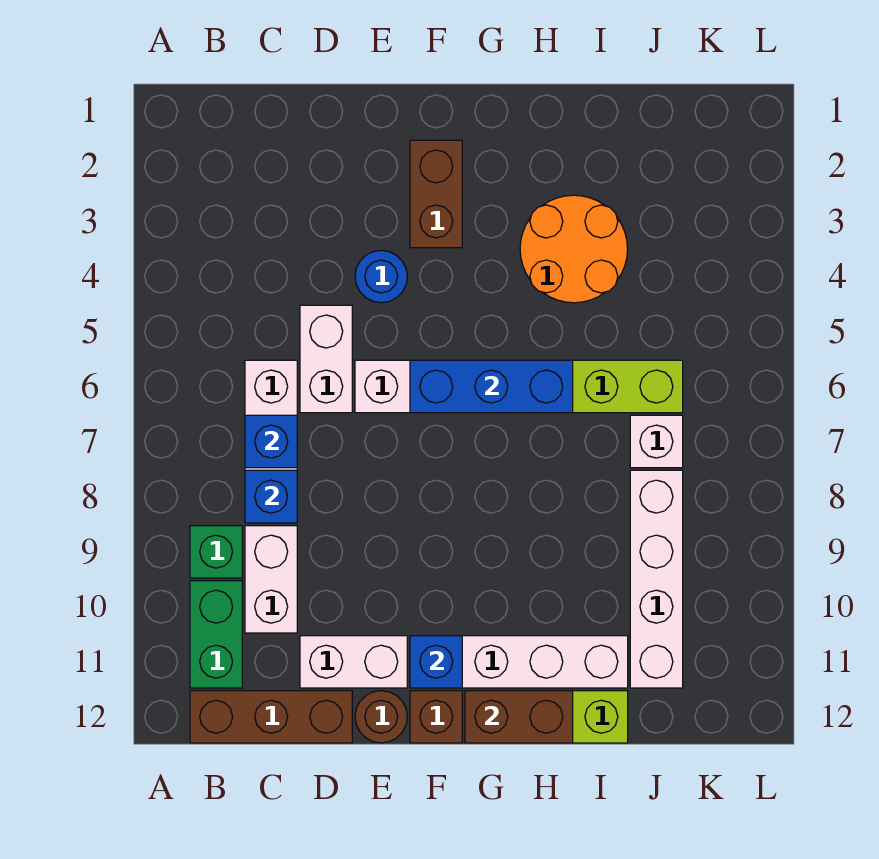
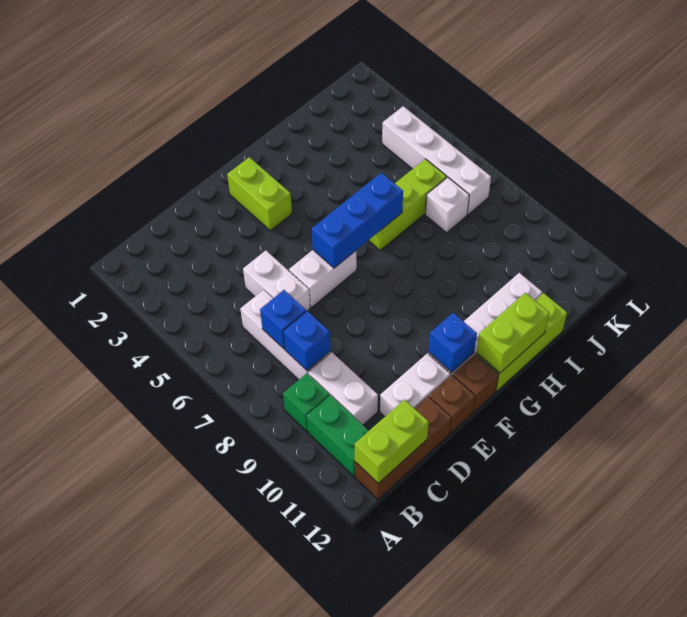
none -> lime brick B12:C12 level 2
blue round brick E4 level 1 -> none
brown round brick E12 level 1 -> brown brick E12 level 1
brown brick F2:F3 level 1 -> lime brick F2:F3 level 1
brown brick G12:H12 level 2 -> lime brick G12:H12 level 2
orange round brick H3:I4 level 1 -> none
white brick J8:J11 level 1 -> white brick K4:K7 level 1

